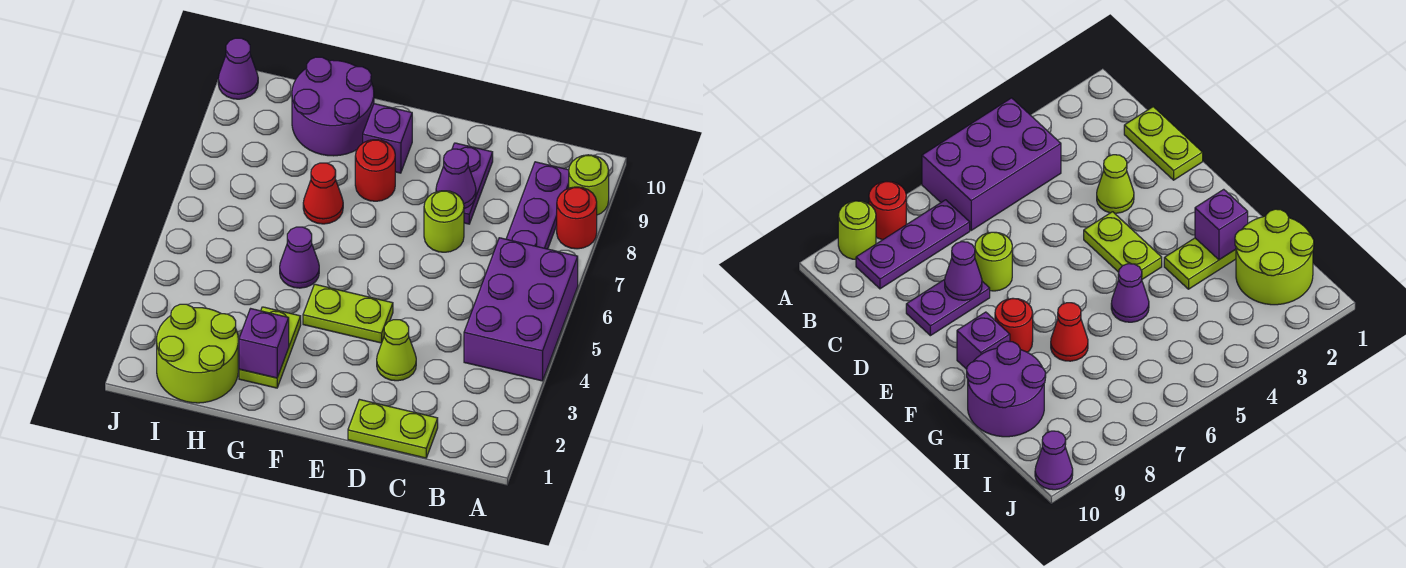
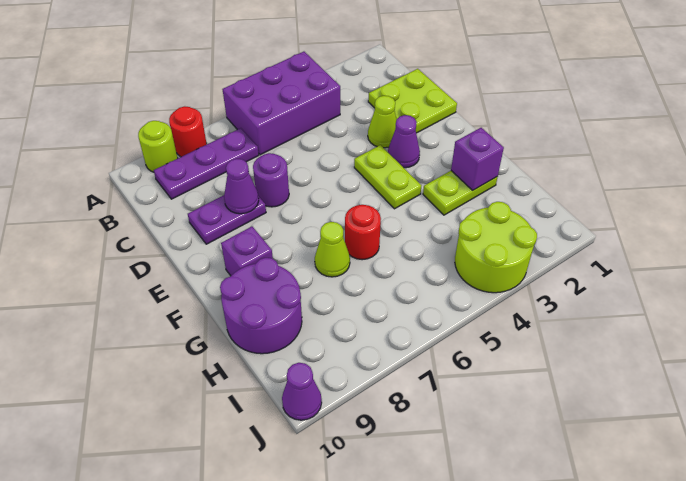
lime plate C1:D1 level 1 -> lime plate C1:D2 level 1
lime round brick D7 level 1 -> purple round brick D7 level 1
red round brick F8 level 1 -> red round brick G6 level 1
purple cone G5 level 1 -> purple cone E3 level 1
red cone G7 level 1 -> lime cone G7 level 1
lime round brick H1:I2 level 1 -> lime round brick I3:J4 level 1

